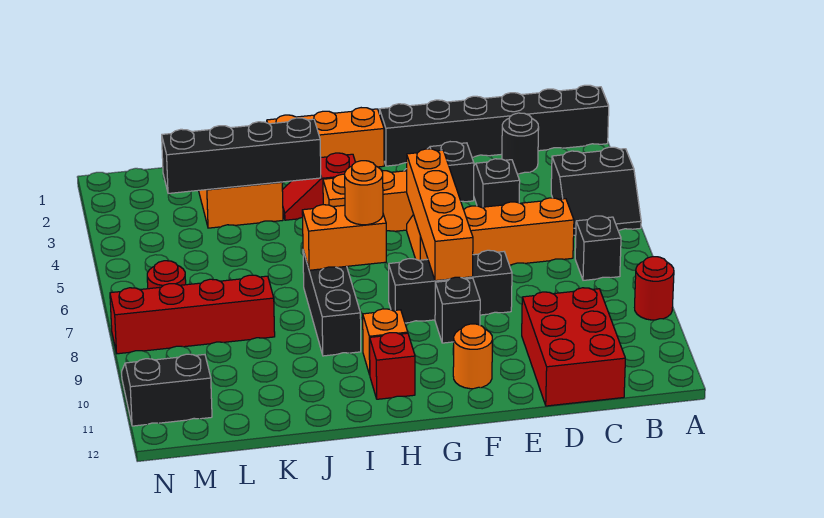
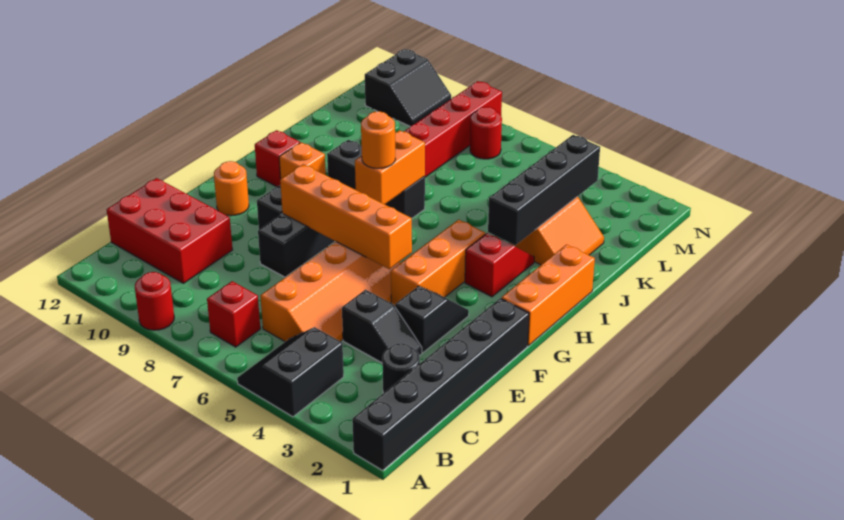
black brick B7 level 1 -> red brick B7 level 1

